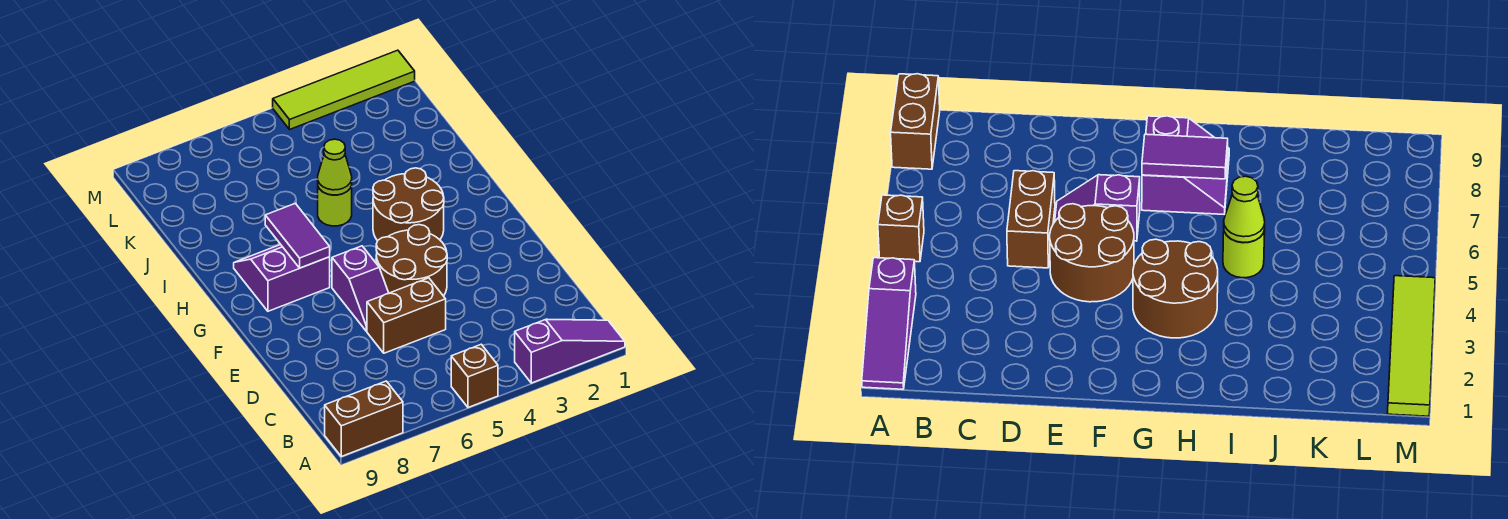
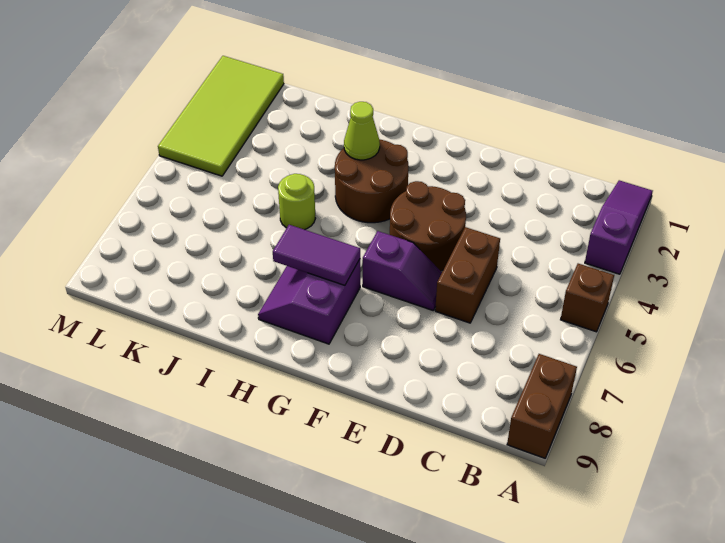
lime cone I5 level 2 -> lime cone H3 level 2
lime tile M1:M4 level 1 -> lime tile L1:M4 level 1

